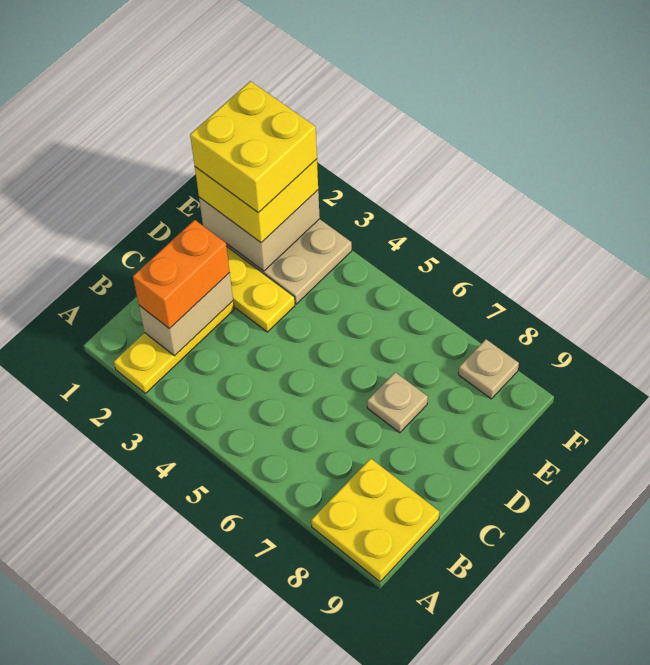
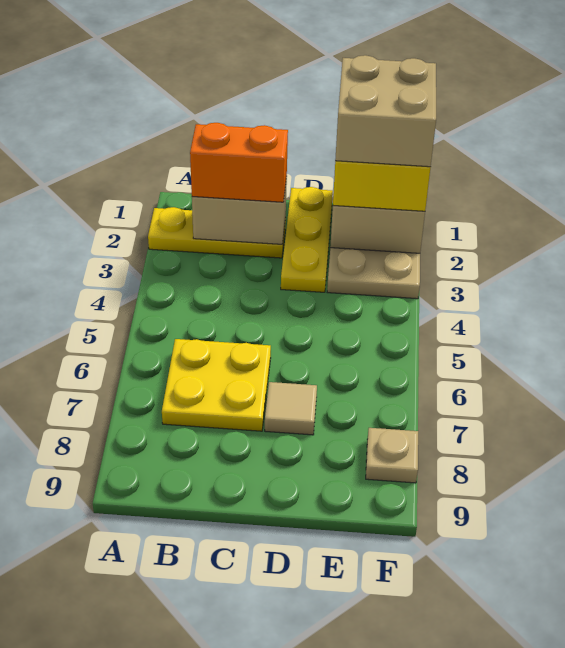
yellow plate A8:B9 level 1 -> yellow plate B6:C7 level 1
tan plate D7 level 1 -> tan tile D7 level 1
yellow brick E1:F2 level 4 -> tan brick E1:F2 level 4

